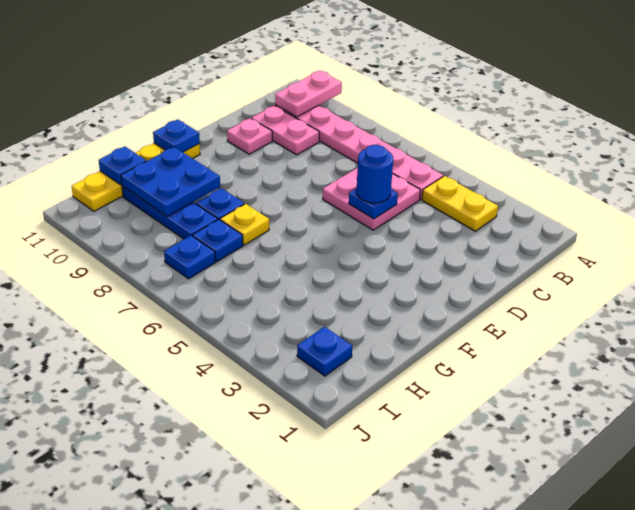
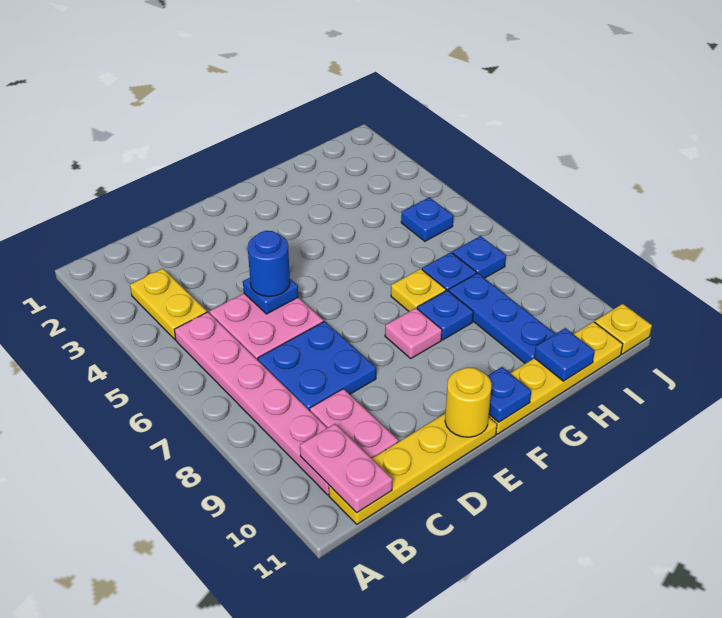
pink plate A10:B10 level 2 -> pink plate B10:B11 level 2
none -> yellow plate B11:E11 level 1
pink plate D10 level 1 -> pink plate F8 level 1
none -> yellow round brick E11 level 2
blue plate G9:H10 level 2 -> blue plate C7:D8 level 1
blue plate I2 level 1 -> blue plate I5 level 1
none -> yellow plate J11 level 1

